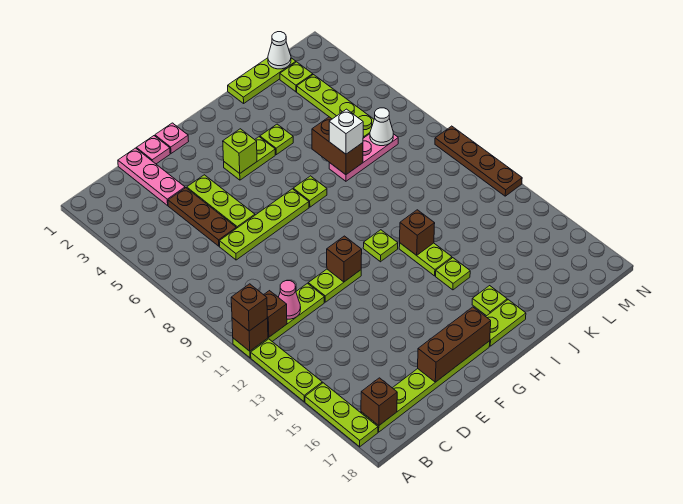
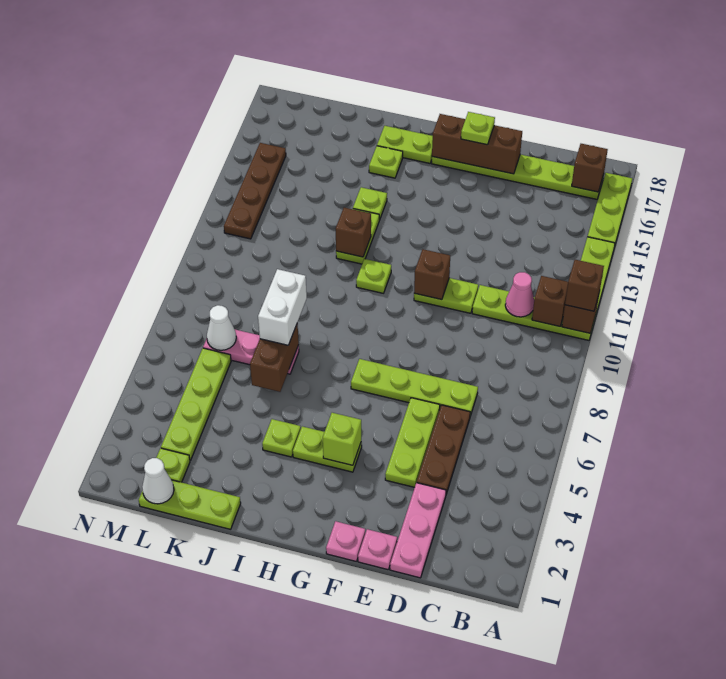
lime plate H7 level 1 -> lime plate F17 level 3
white brick J7 level 3 -> white brick J7:J8 level 3
brown plate N9:N12 level 1 -> brown plate M12:M15 level 1

